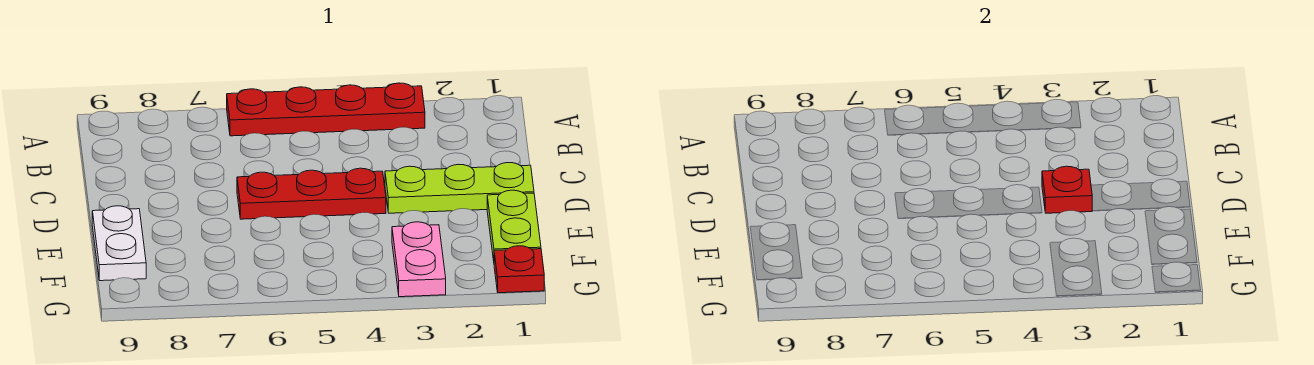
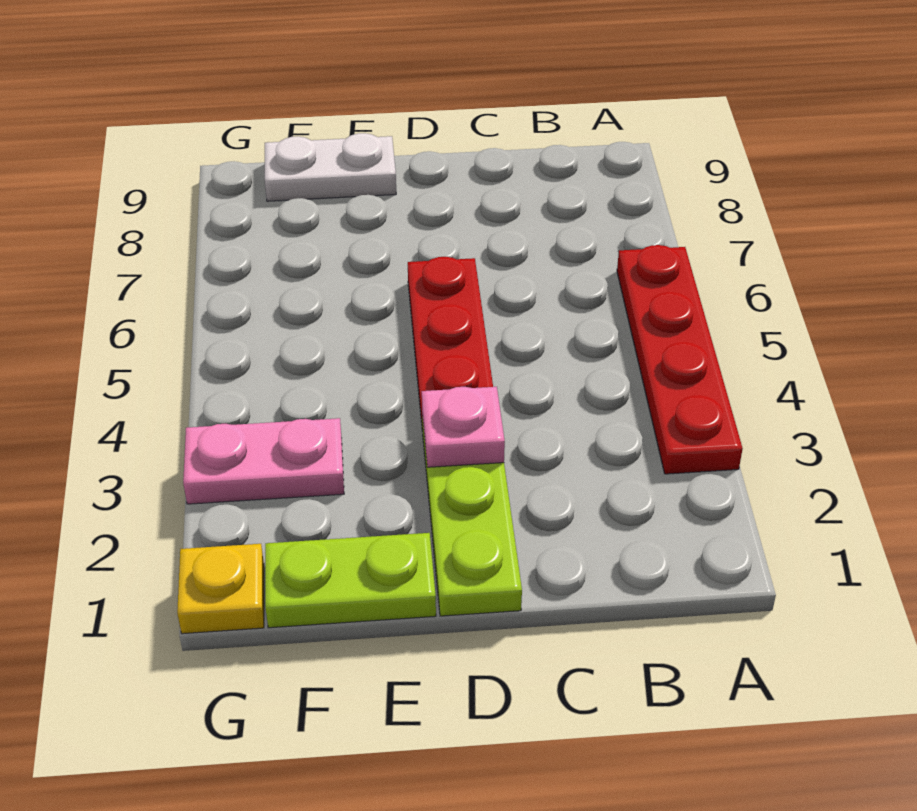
red plate D3 level 2 -> pink plate D3 level 2
red plate G1 level 1 -> yellow plate G1 level 1

